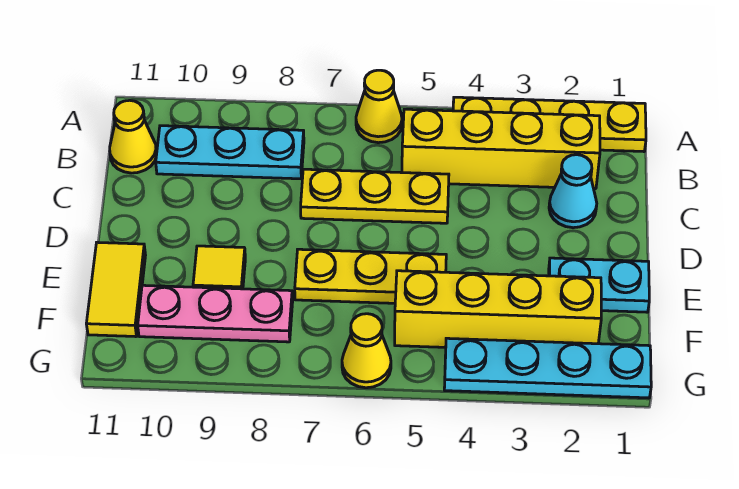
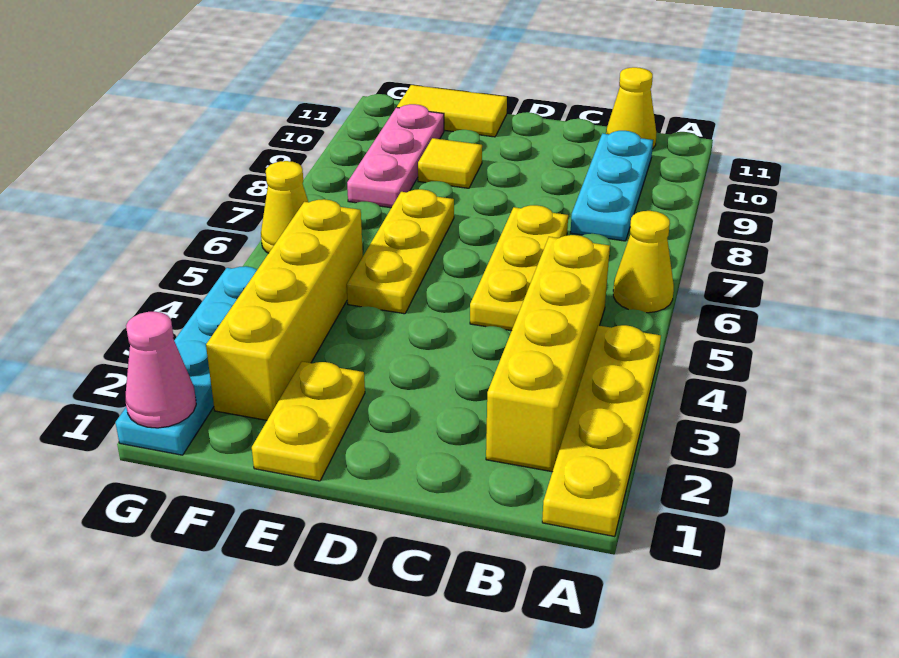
cyan cone C2 level 1 -> none
cyan plate E1:E2 level 1 -> yellow plate E1:E2 level 1
none -> pink cone G1 level 2

